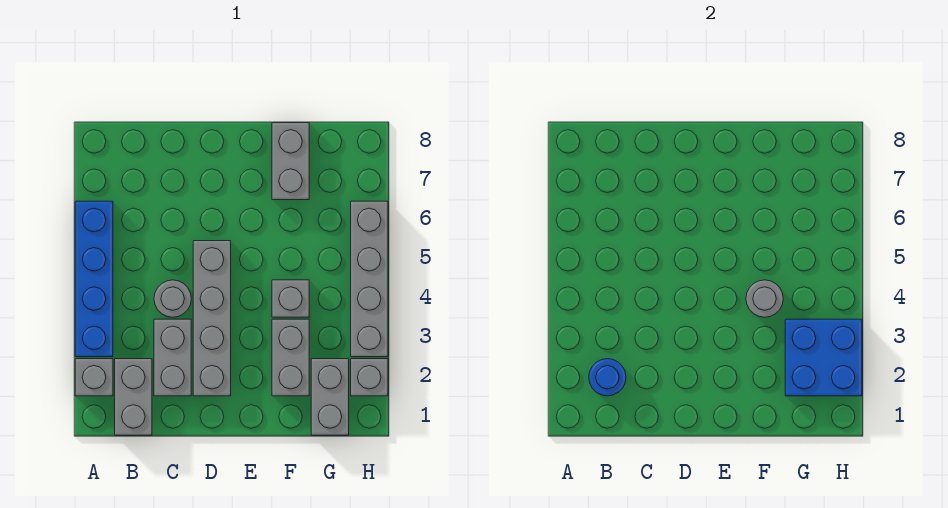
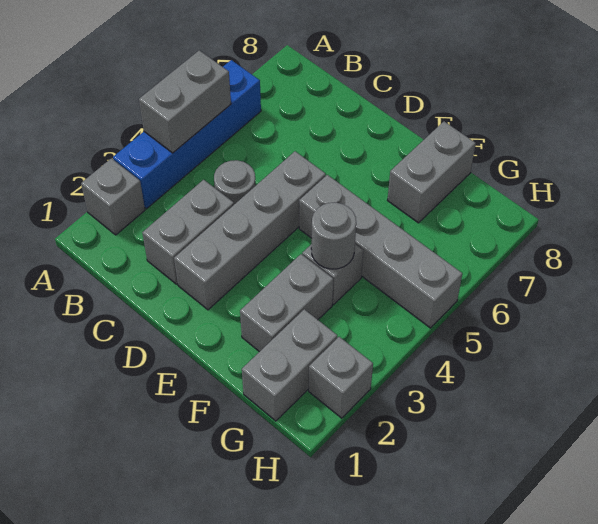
grey brick B1:B2 level 1 -> grey brick A4:A5 level 2
blue round brick B2 level 2 -> none
blue brick G2:H3 level 2 -> none
grey brick H3:H6 level 1 -> grey brick E5:H5 level 1

